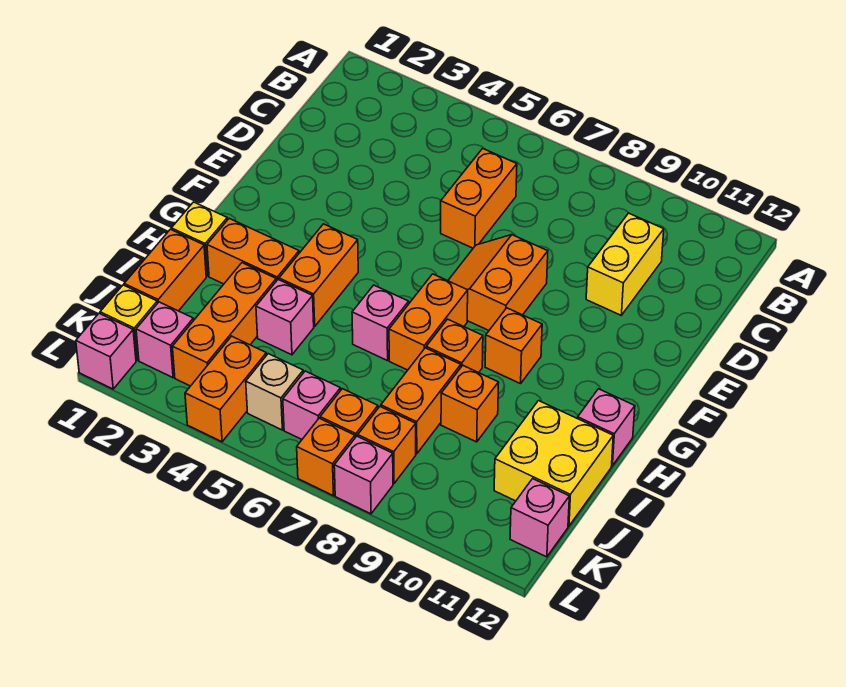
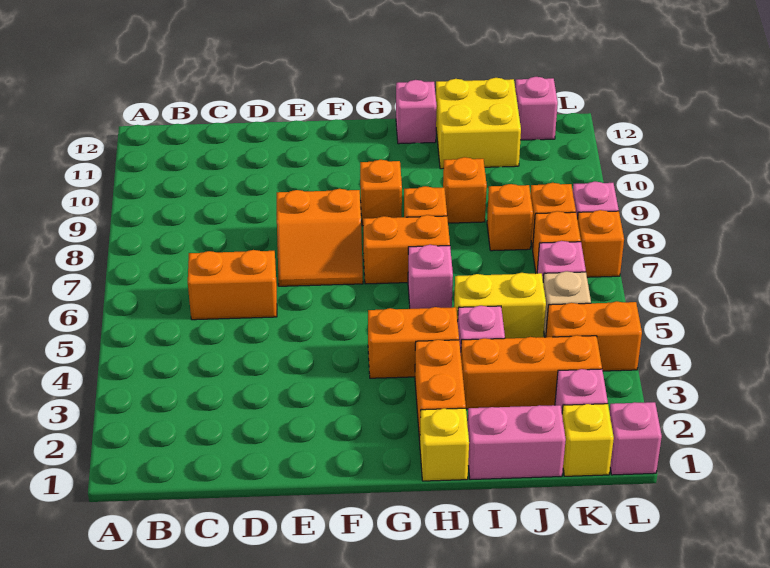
yellow brick C10:D10 level 1 -> yellow brick I5:J5 level 1
orange brick I1:J1 level 1 -> pink brick I1:J1 level 1
orange brick I8:J8 level 1 -> orange brick J8 level 1

